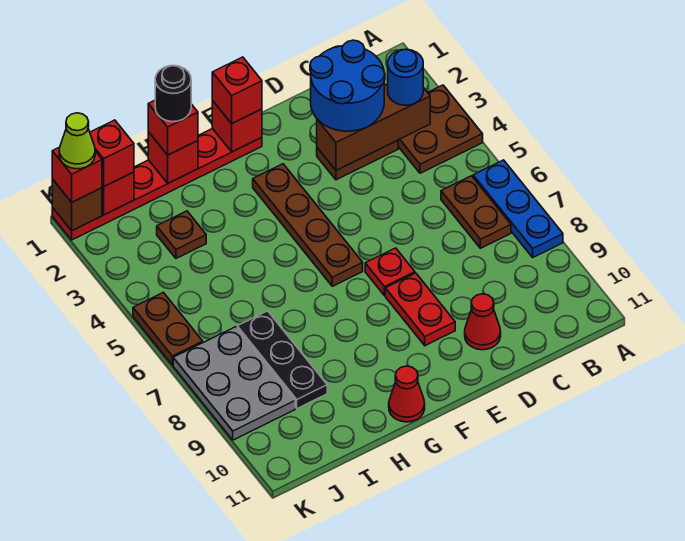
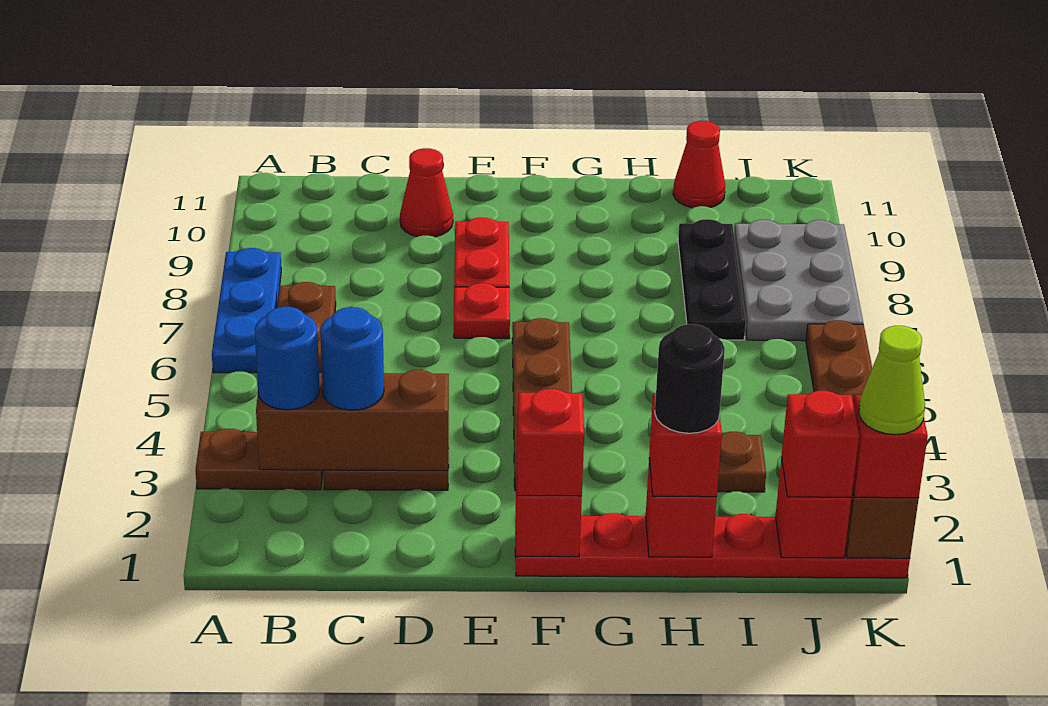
brown plate A3:B4 level 1 -> brown plate A3:B3 level 1
blue round brick C2:D3 level 3 -> blue round brick C3 level 3
red cone G11 level 1 -> red cone I11 level 1

